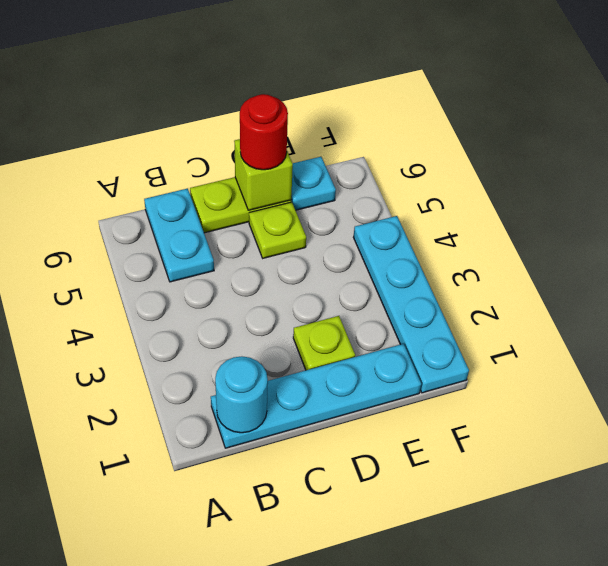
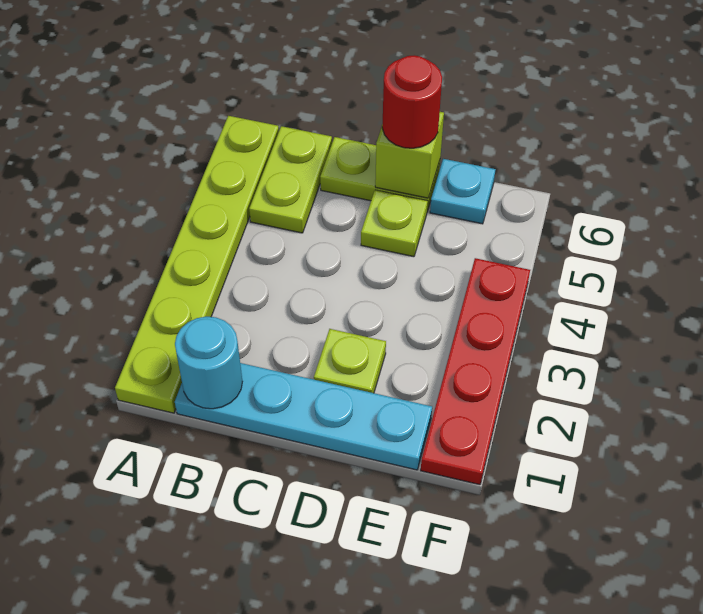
none -> lime plate A1:A6 level 1
cyan plate B5:B6 level 1 -> lime plate B5:B6 level 1
cyan plate F1:F4 level 1 -> red plate F1:F4 level 1

